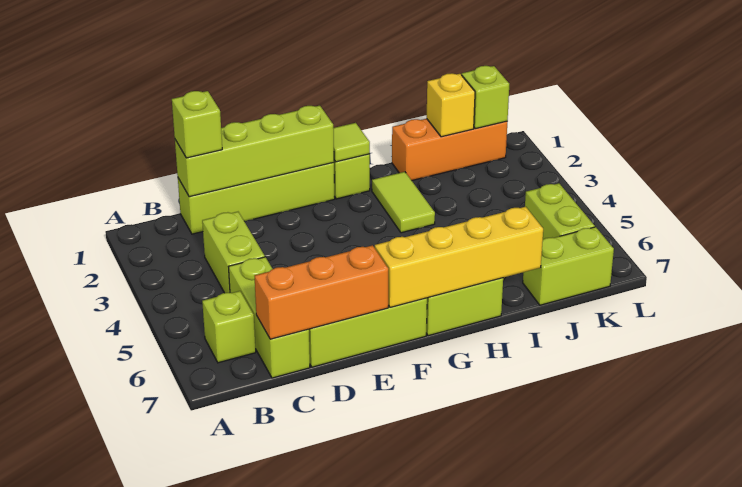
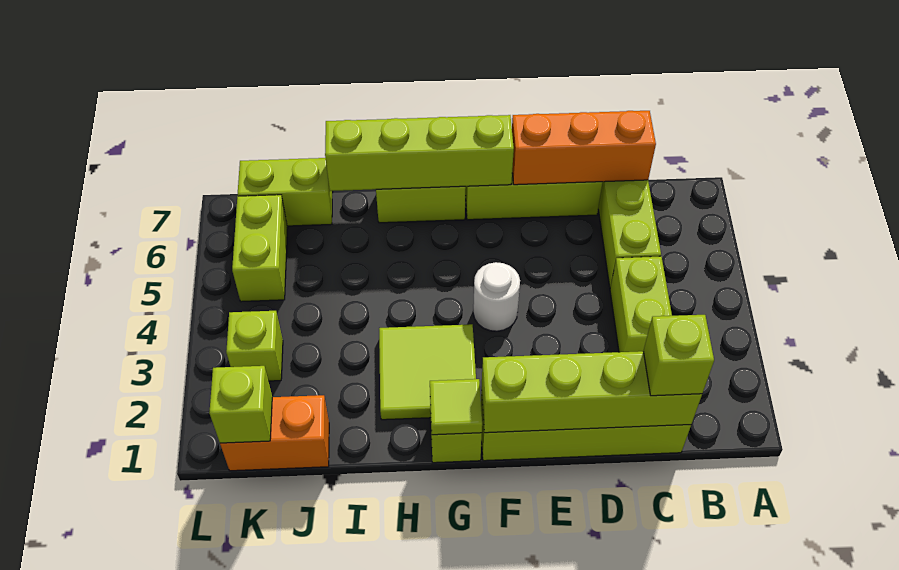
lime brick B6 level 1 -> lime brick K3 level 1
none -> white round brick F4 level 1
yellow brick F7:I7 level 2 -> lime brick F7:I7 level 2
lime tile H2:H3 level 1 -> lime tile G2:H3 level 1
orange brick I1:K1 level 1 -> orange brick J1:K1 level 1
yellow brick J1 level 2 -> none

